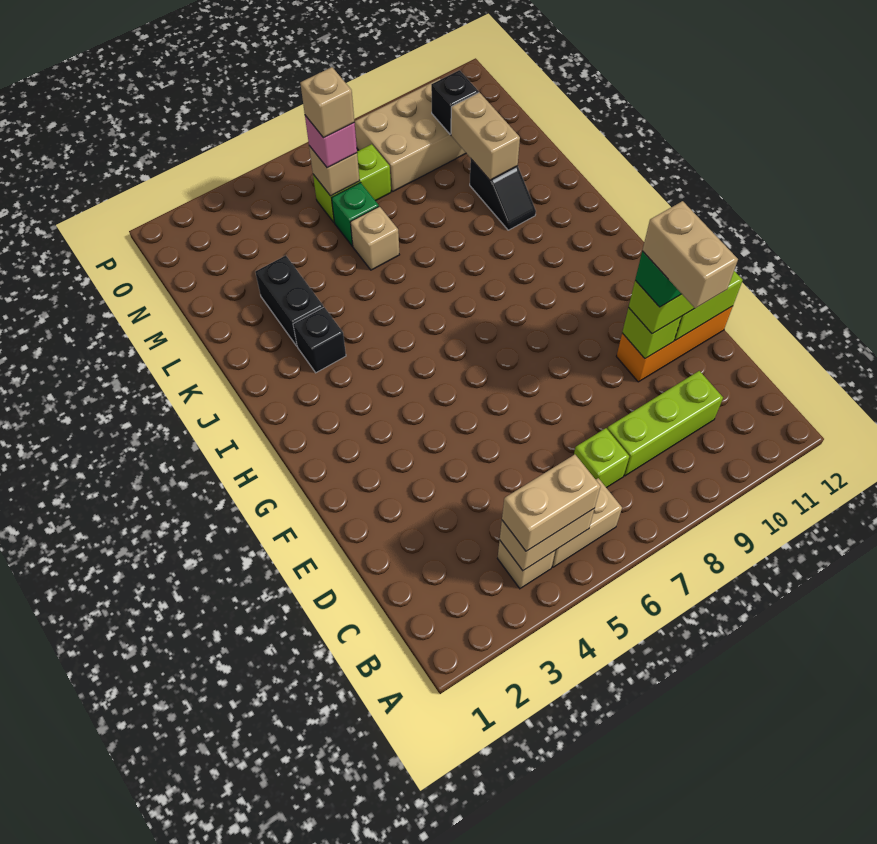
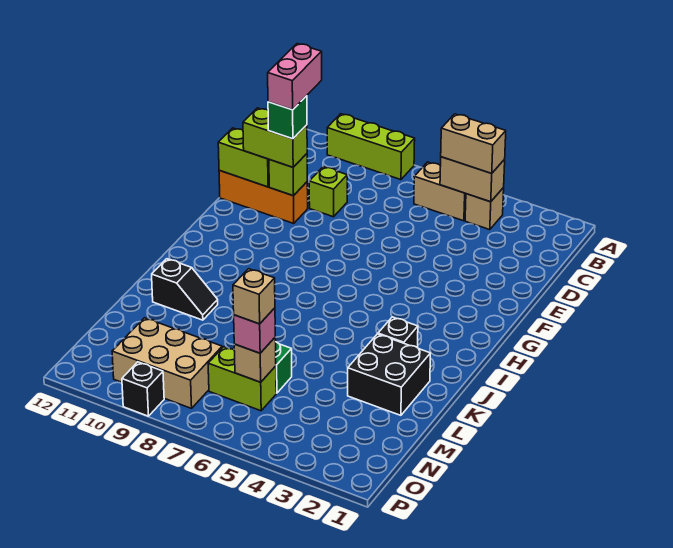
lime brick C7 level 1 -> lime brick D9 level 1
lime brick C8:C10 level 1 -> lime brick A8:A10 level 1
tan brick D10:E10 level 5 -> pink brick D10:E10 level 5
black brick K3:L3 level 1 -> black brick K2:L3 level 1
black slope K10:L10 level 1 top L -> black slope K10:K11 level 1 top 11
tan brick L6 level 1 -> none
tan brick L10:M10 level 2 -> none
black brick N10 level 2 -> black brick P9 level 1

